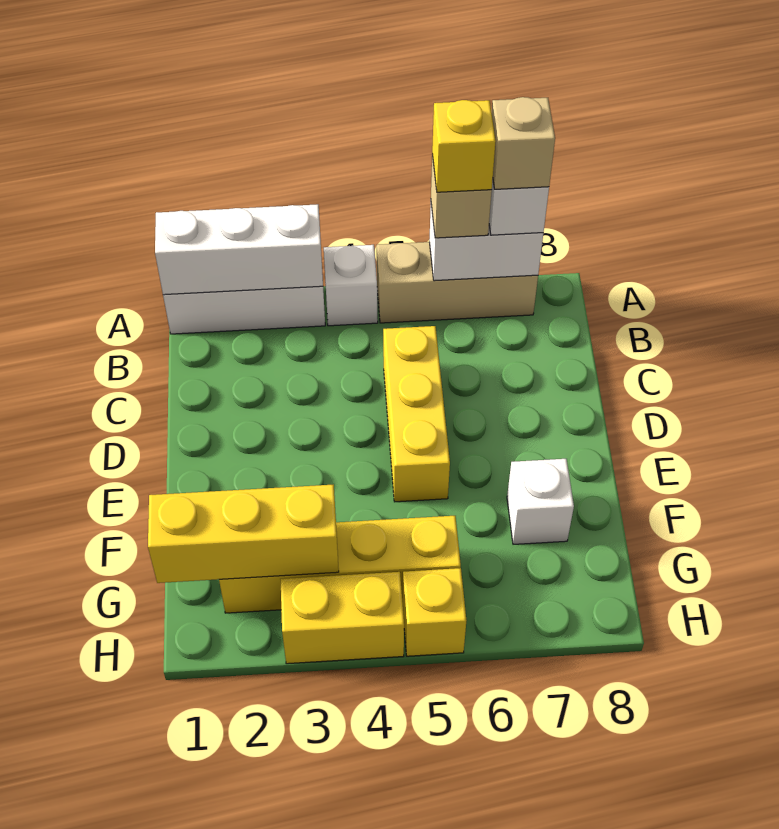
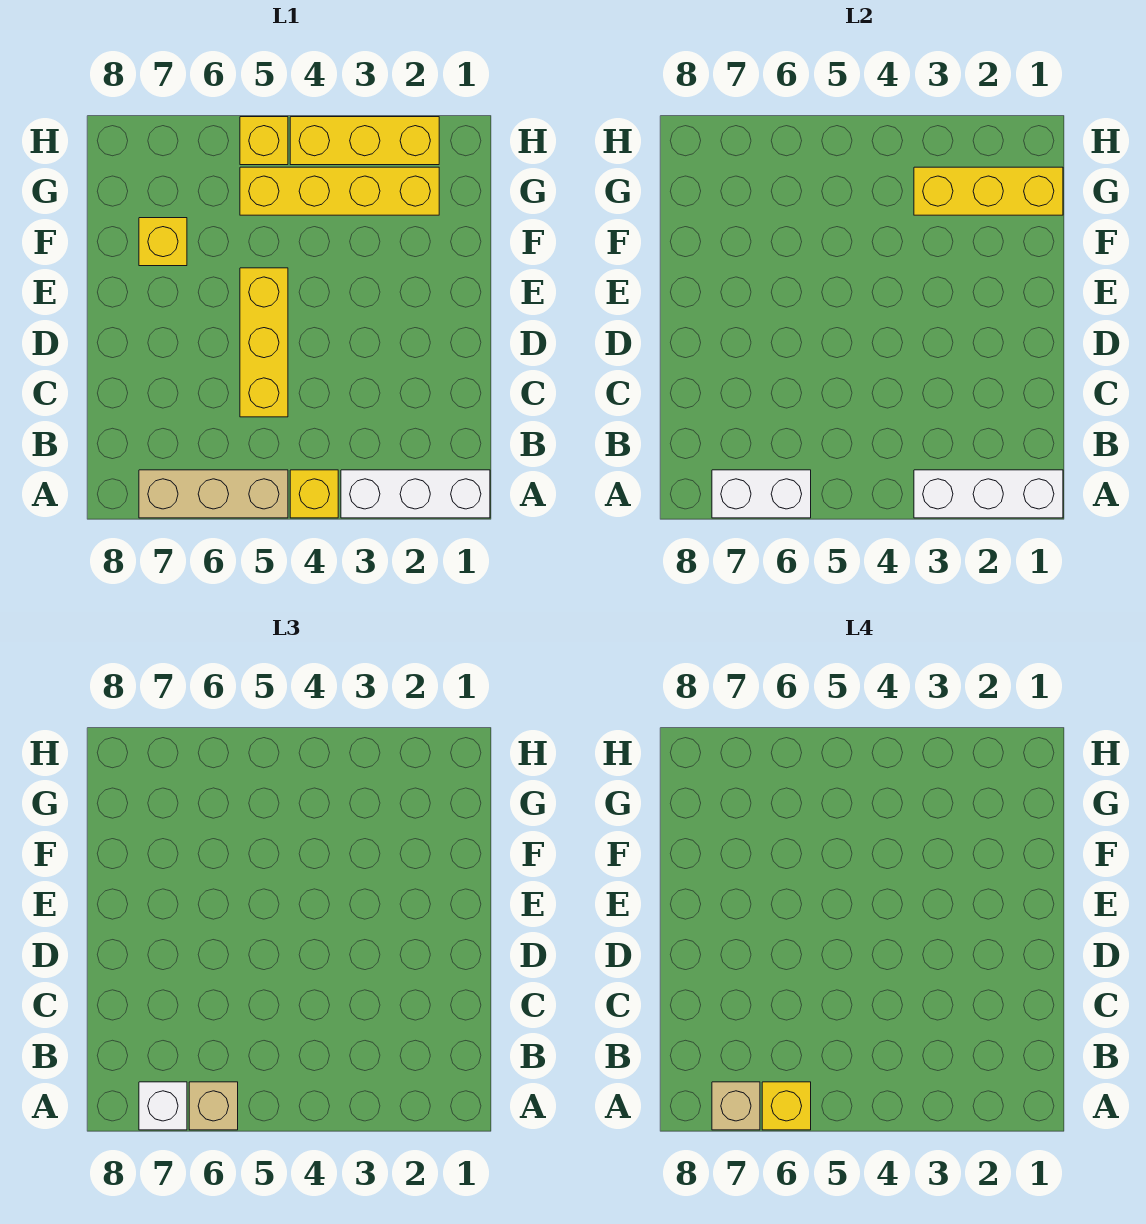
white brick A4 level 1 -> yellow brick A4 level 1
white brick F7 level 1 -> yellow brick F7 level 1
yellow brick H3:H4 level 1 -> yellow brick H2:H4 level 1

